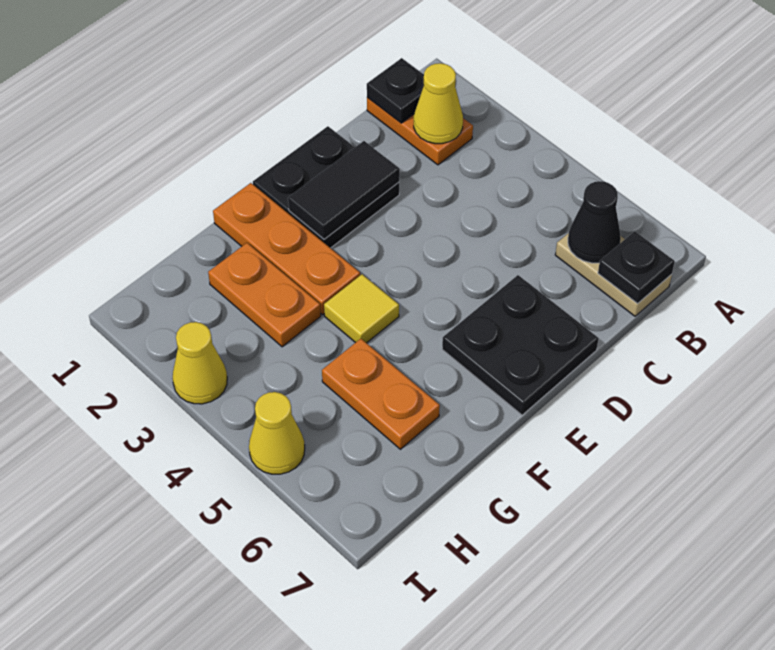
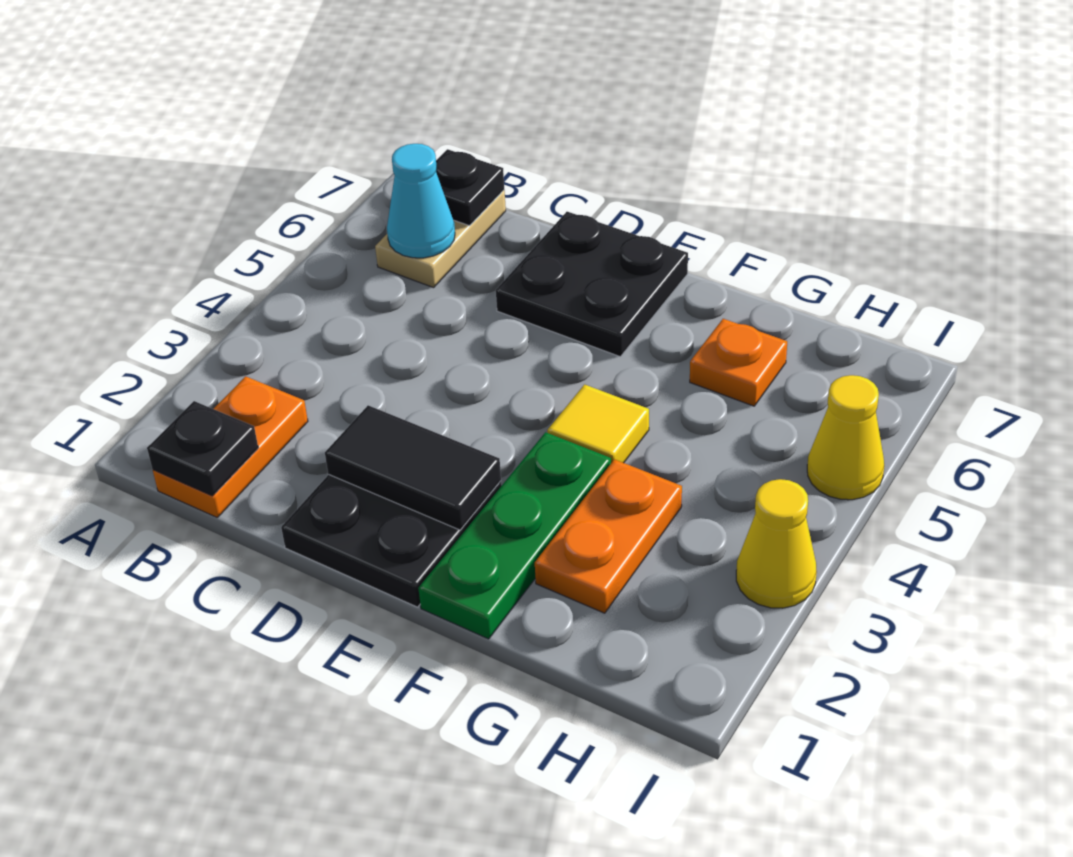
yellow cone B2 level 2 -> none
black cone B6 level 2 -> cyan cone B6 level 2
orange plate F1:F3 level 1 -> green plate F1:F3 level 1
orange plate G5:G6 level 1 -> orange plate G6 level 1

